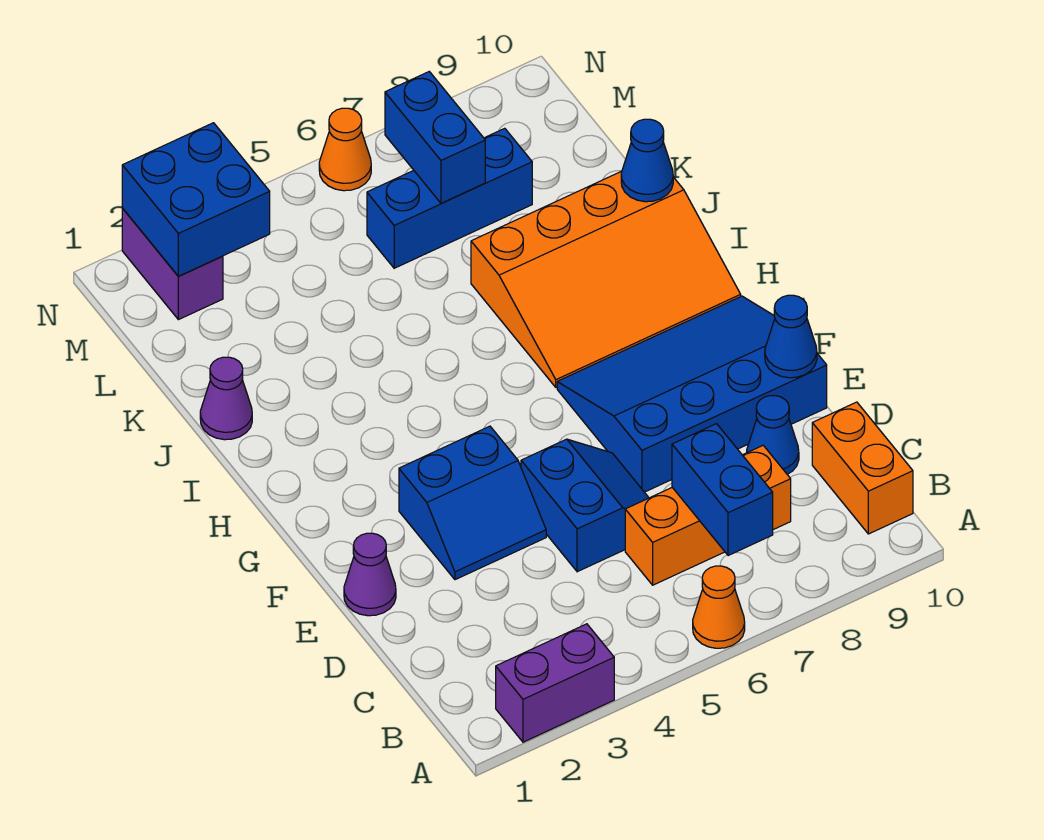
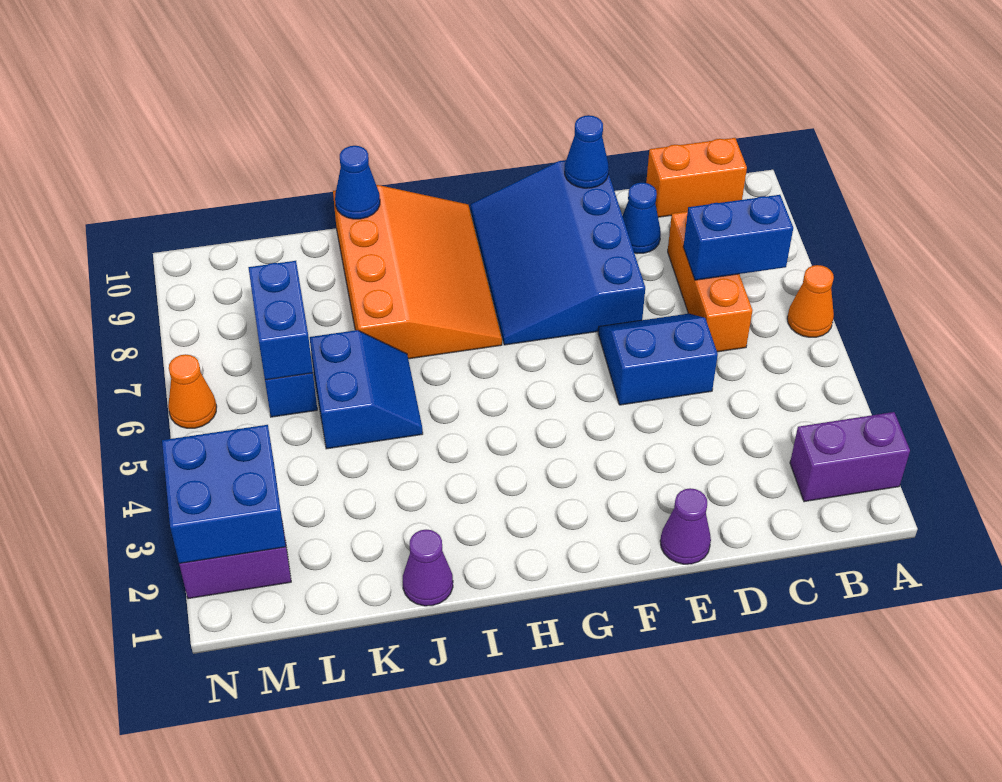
purple brick A2:A3 level 1 -> purple brick A2:B2 level 1
blue slope E3:F4 level 1 top F -> blue slope J5:K6 level 1 top K
blue brick L7:M7 level 2 -> blue brick L6:L7 level 2

